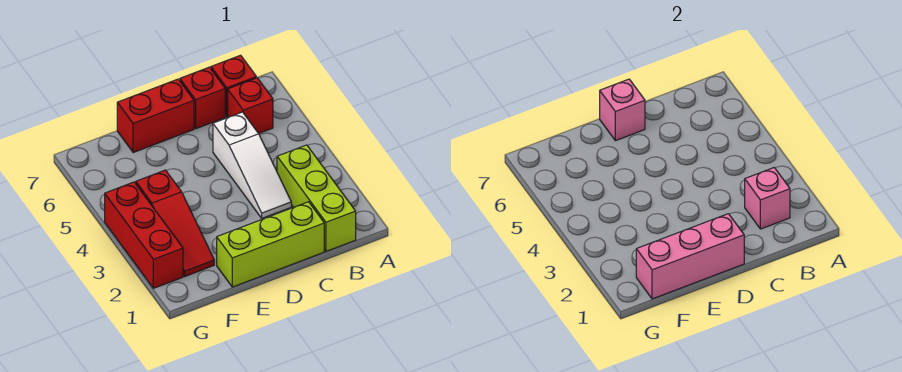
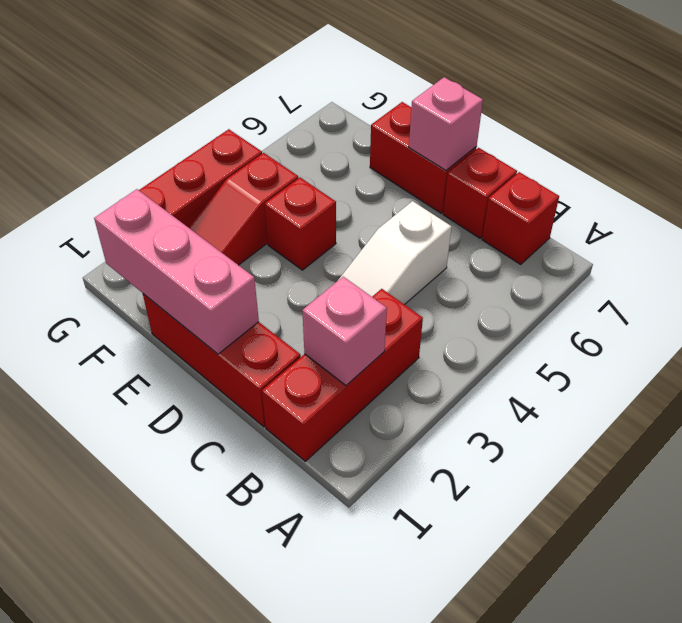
lime brick B1:B3 level 1 -> red brick B1:B3 level 1
red brick B6 level 1 -> red brick E4 level 1
lime brick C1:E1 level 1 -> red brick C1:E1 level 1

